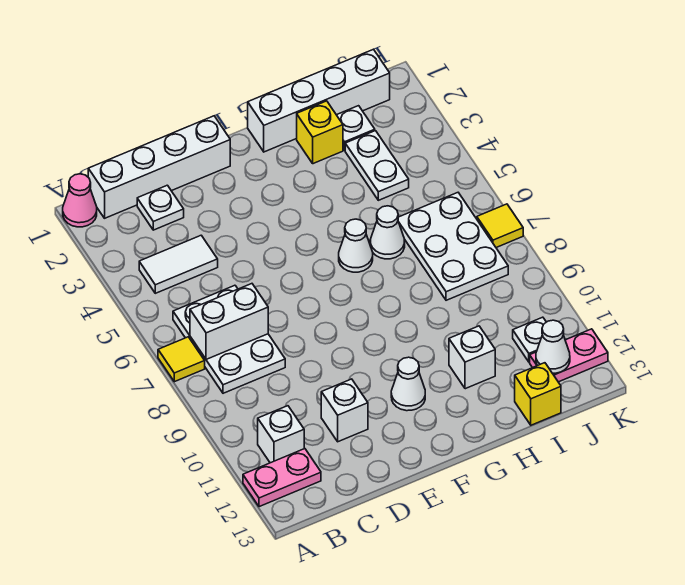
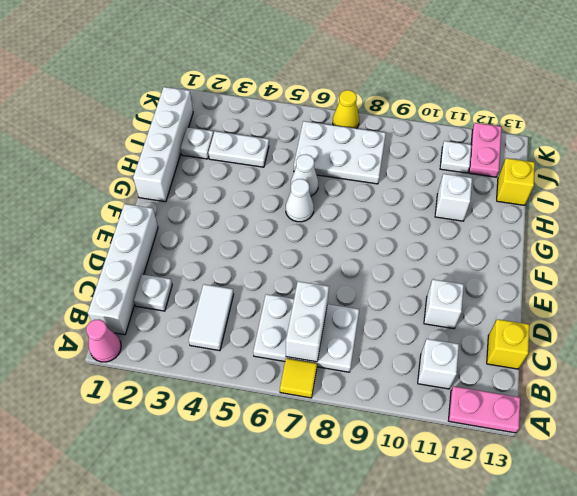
pink plate A12:B12 level 1 -> pink plate A12:A13 level 1
white cone F11 level 1 -> none
yellow brick H2 level 1 -> yellow brick C13 level 1
white cone J12 level 2 -> none
yellow tile K7 level 1 -> yellow cone K7 level 1

